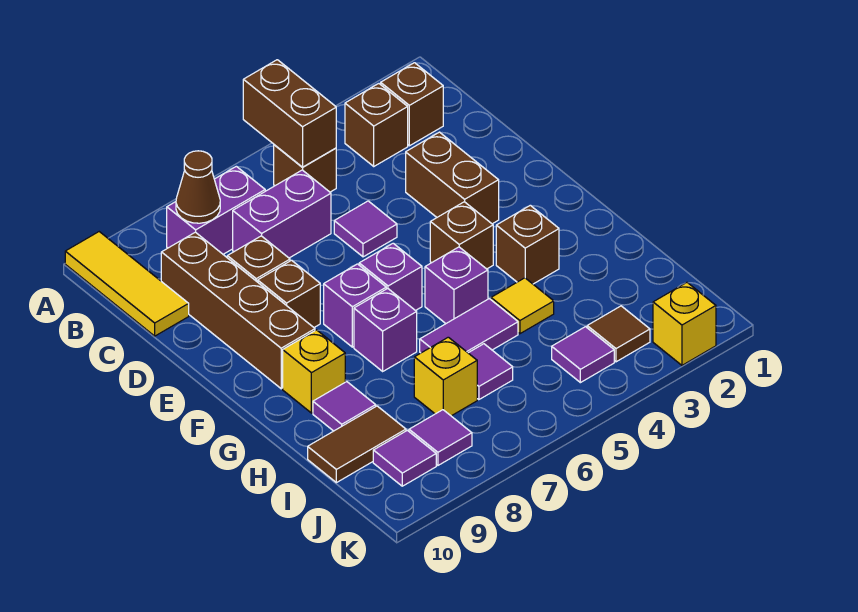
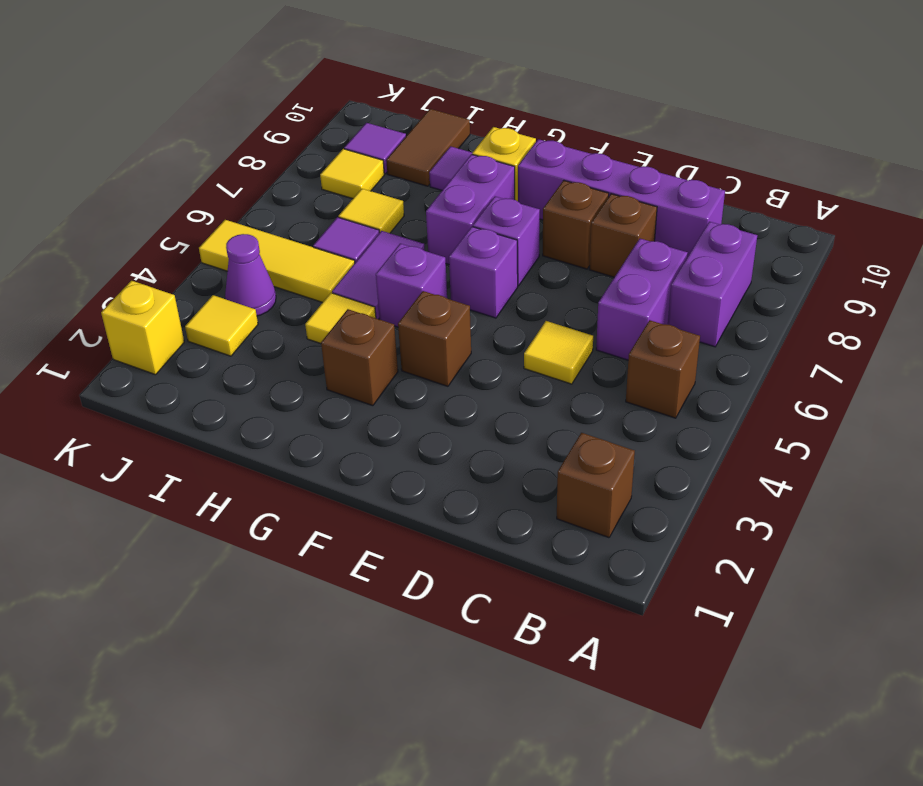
brown brick A5:B5 level 2 -> none
yellow tile A10:C10 level 1 -> yellow tile I5:K5 level 1
brown brick B3 level 1 -> none
brown cone B8 level 2 -> none
brown brick C9:F9 level 1 -> purple brick C9:F9 level 1
brown brick D3:E3 level 1 -> none
purple tile D5 level 1 -> yellow tile D5 level 1
purple brick G7 level 1 -> purple brick G7:G8 level 1
yellow brick I7 level 1 -> yellow tile I7 level 1
brown tile J3 level 1 -> yellow tile J3 level 1
purple tile J4 level 1 -> purple cone J4 level 1
purple tile J8 level 1 -> yellow tile J8 level 1

